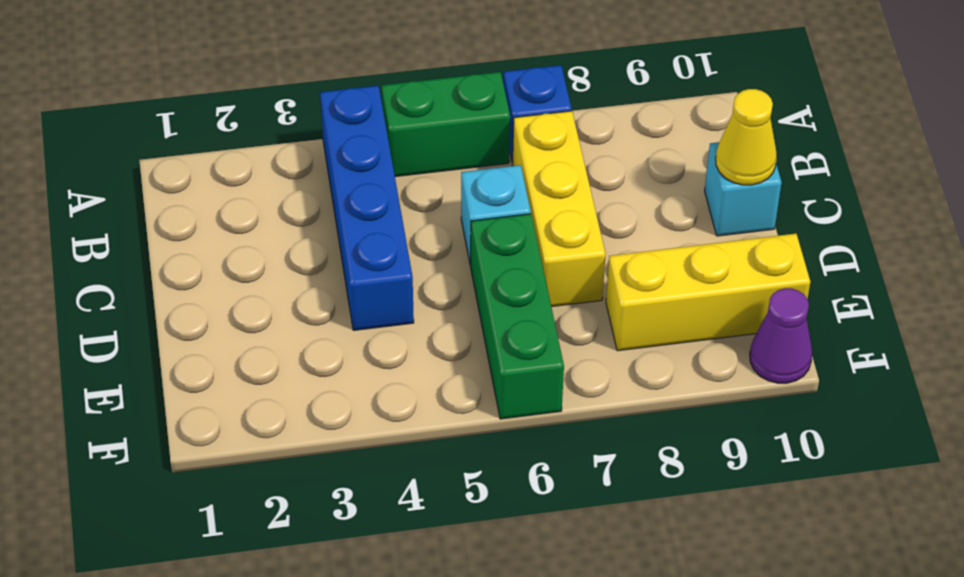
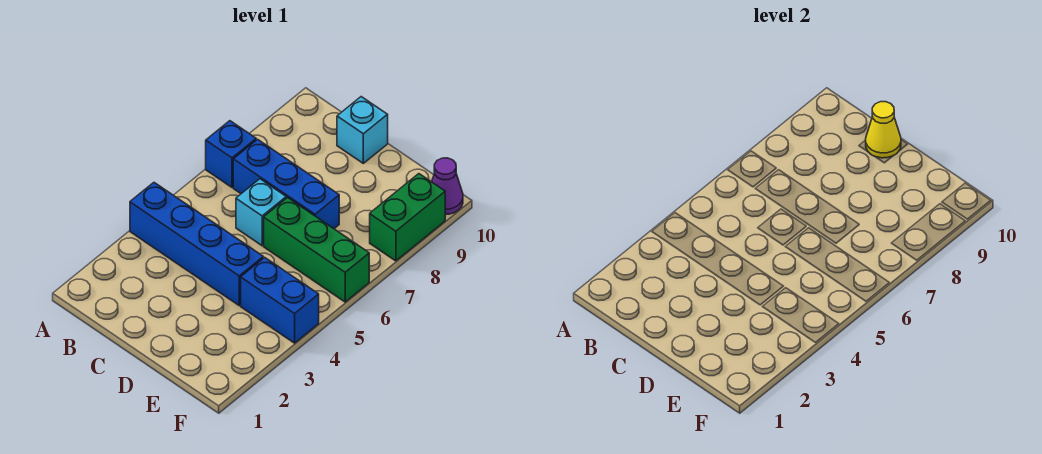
green brick A5:A6 level 1 -> green brick F8:F9 level 1
yellow brick B7:D7 level 1 -> blue brick B7:D7 level 1
none -> blue brick E4:F4 level 1
yellow brick E8:E10 level 1 -> none

